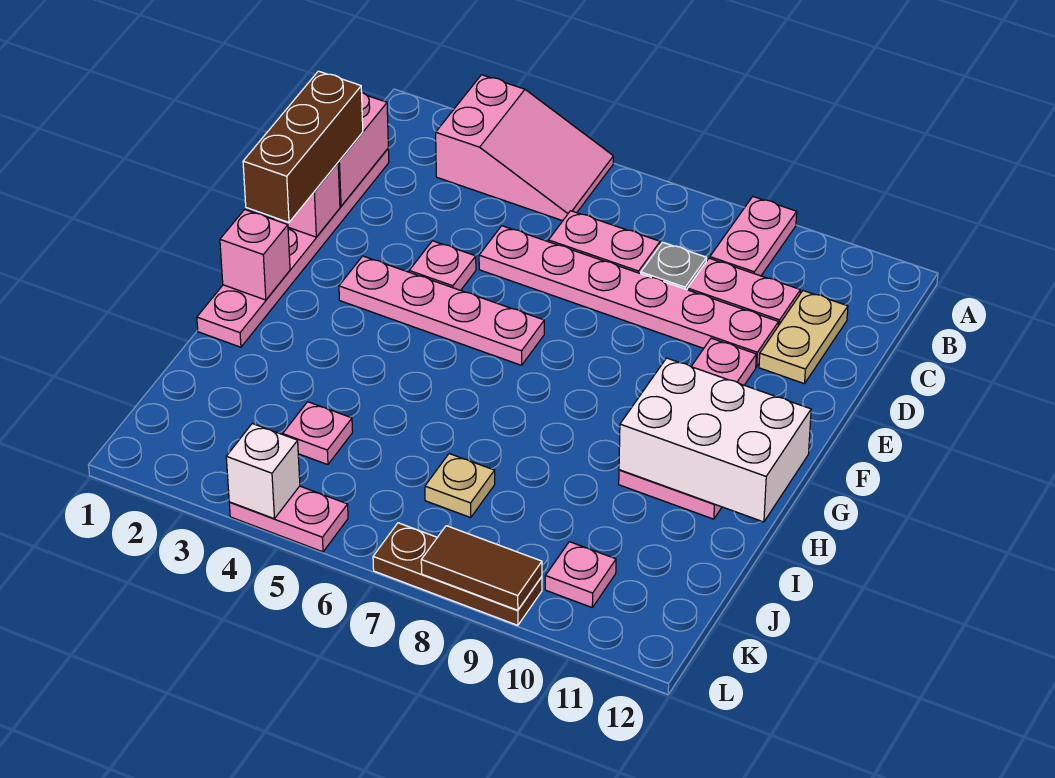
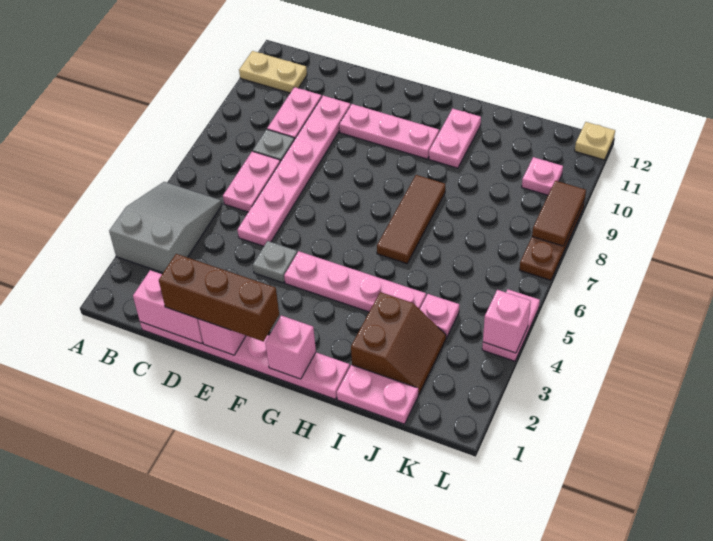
pink slope A3:B5 level 1 top 3 -> grey slope A3:B5 level 1 top 3
pink plate A9:B9 level 1 -> pink plate I1:J1 level 1
tan plate C11:D11 level 1 -> tan plate A11:B11 level 1
pink plate E4 level 1 -> grey plate E4 level 1
pink plate F3:F6 level 1 -> pink plate F4:I4 level 1
white brick G10:H12 level 2 -> none
none -> brown tile H6:H8 level 1
none -> brown slope I2:J3 level 1 top I
tan plate J7 level 1 -> tan plate L12 level 1
white brick L4 level 2 -> pink brick L4 level 2

